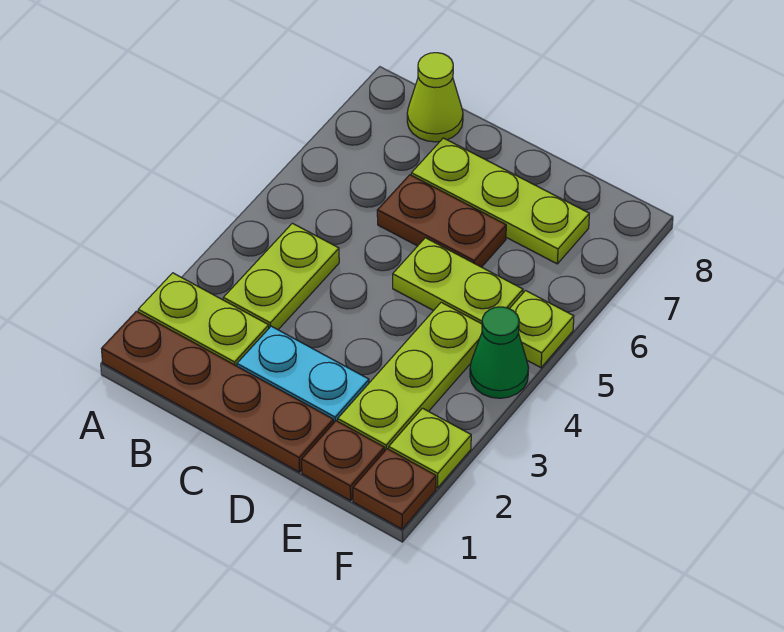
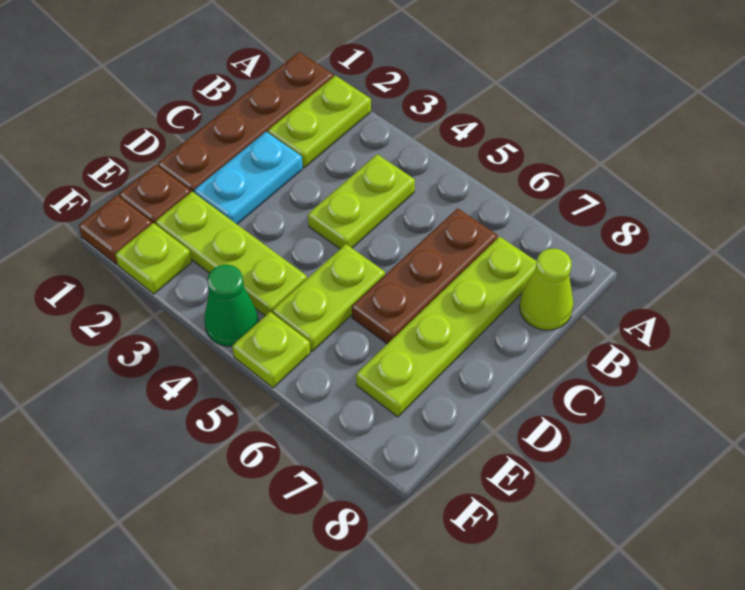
lime plate B3:B4 level 1 -> lime plate B4:C4 level 1
brown plate C6:D6 level 1 -> brown plate B6:D6 level 1
lime plate C7:E7 level 1 -> lime plate B7:E7 level 1

